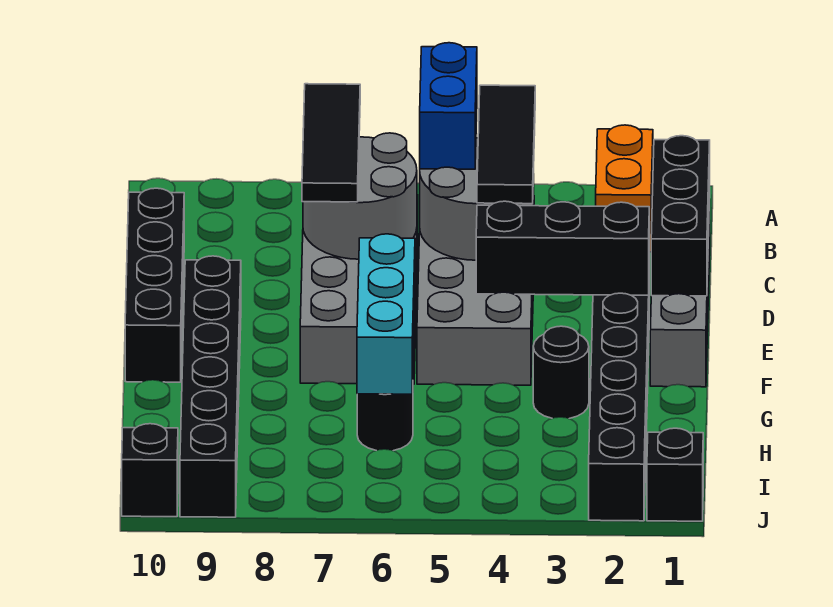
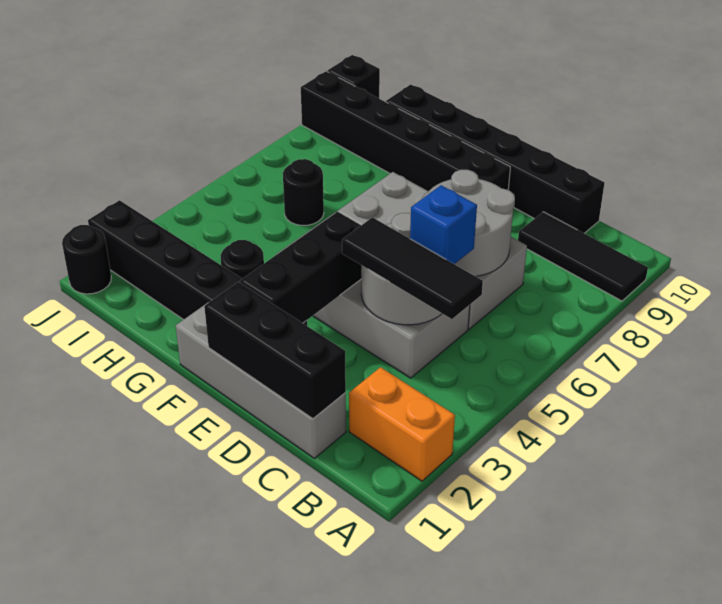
blue brick B5:C5 level 3 -> blue brick C5 level 3
black tile B7:D7 level 3 -> black tile A9:C9 level 1
black brick C10:F10 level 1 -> black brick C10:H10 level 1
cyan brick F6:H6 level 2 -> none
black brick J1 level 1 -> black round brick J1 level 1

